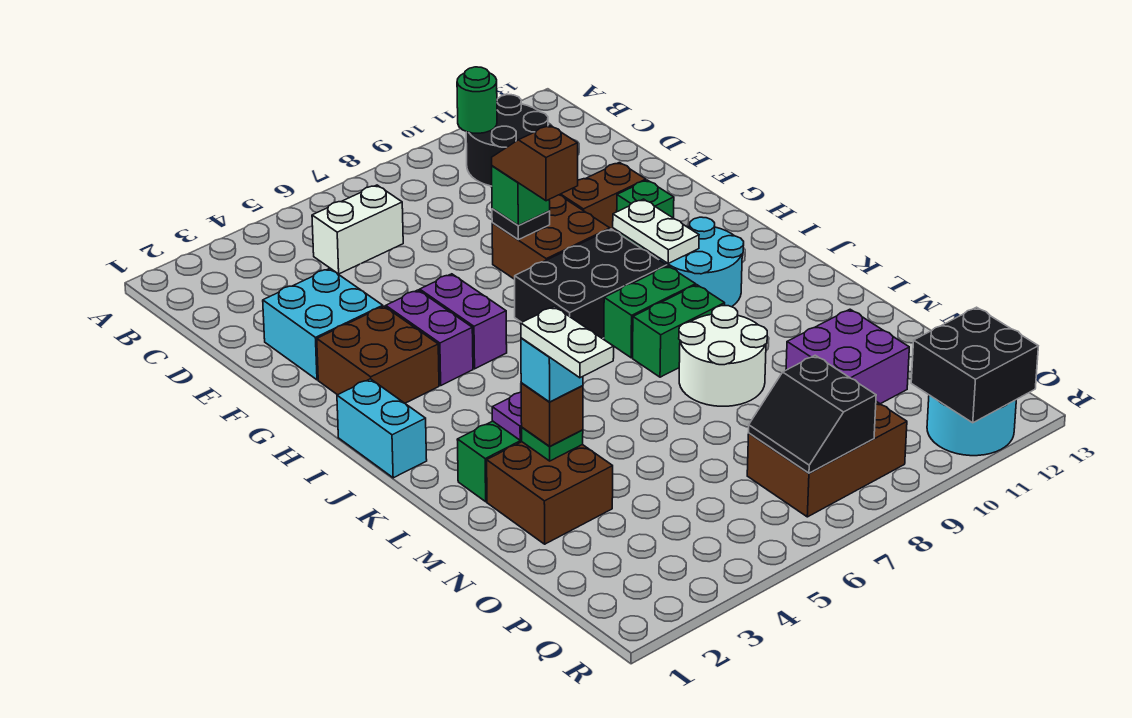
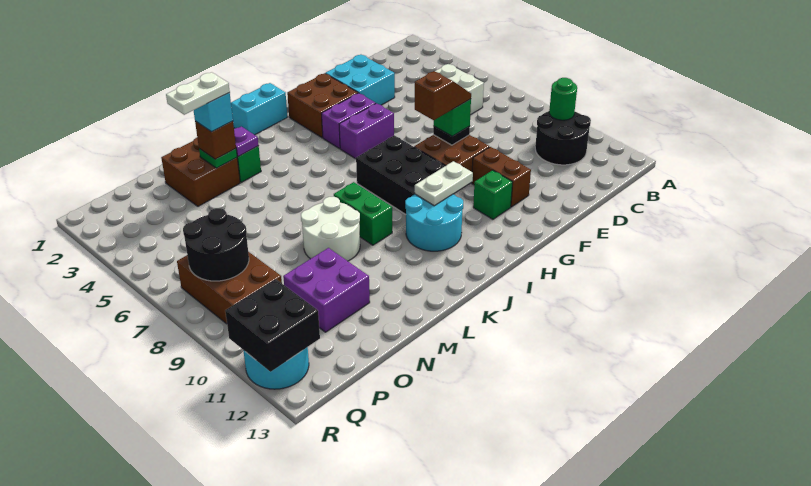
green brick J8:J9 level 1 -> none
black slope P7:Q8 level 2 top 8 -> black round brick P7:Q8 level 2

